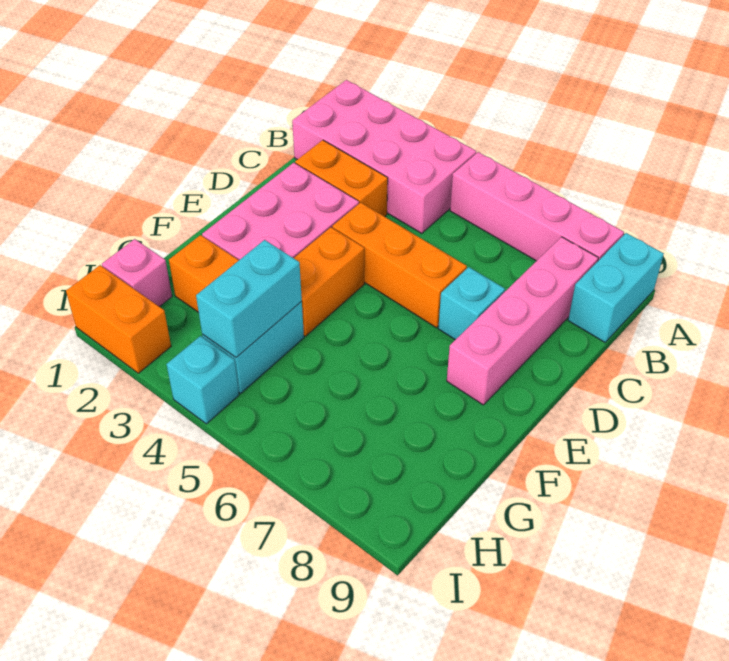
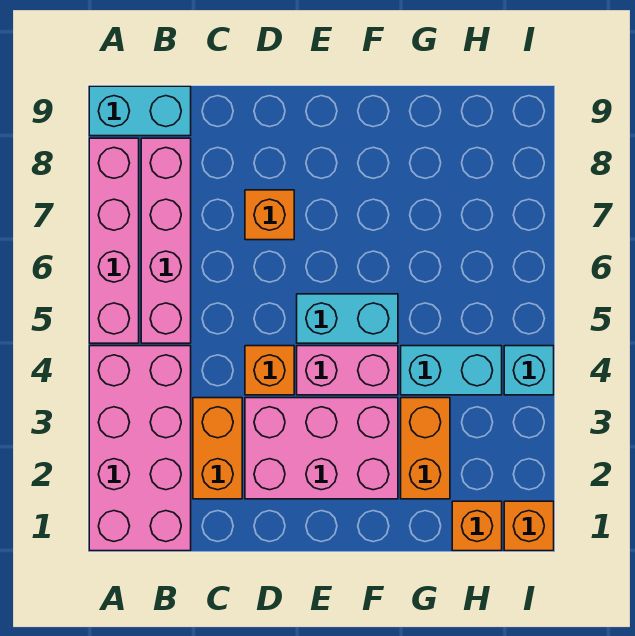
pink brick B8:E8 level 1 -> pink brick B5:B8 level 1
orange brick D4:D6 level 1 -> orange brick D4 level 1
cyan brick D7 level 1 -> orange brick D7 level 1
orange brick E4:F4 level 1 -> pink brick E4:F4 level 1
cyan brick G4:H4 level 2 -> cyan brick E5:F5 level 1
pink brick H1 level 1 -> orange brick H1 level 1
orange brick I1:I2 level 1 -> orange brick I1 level 1

